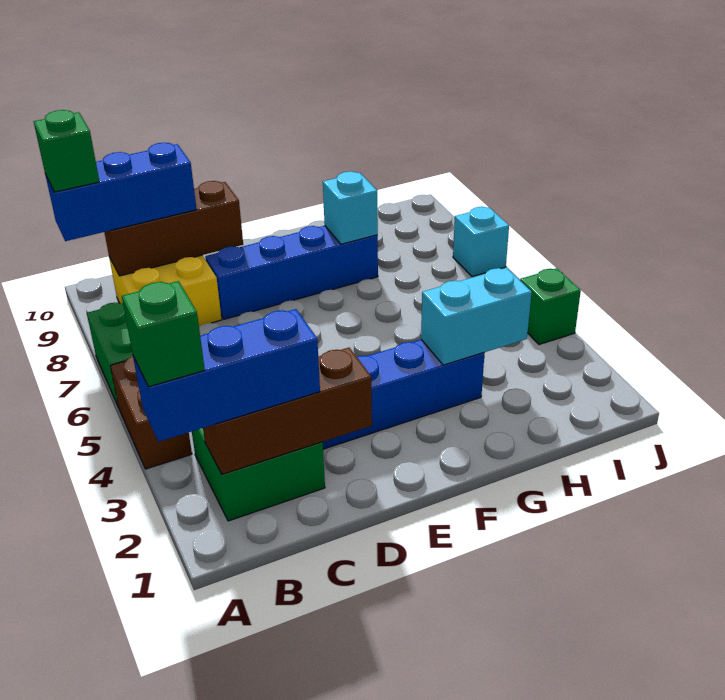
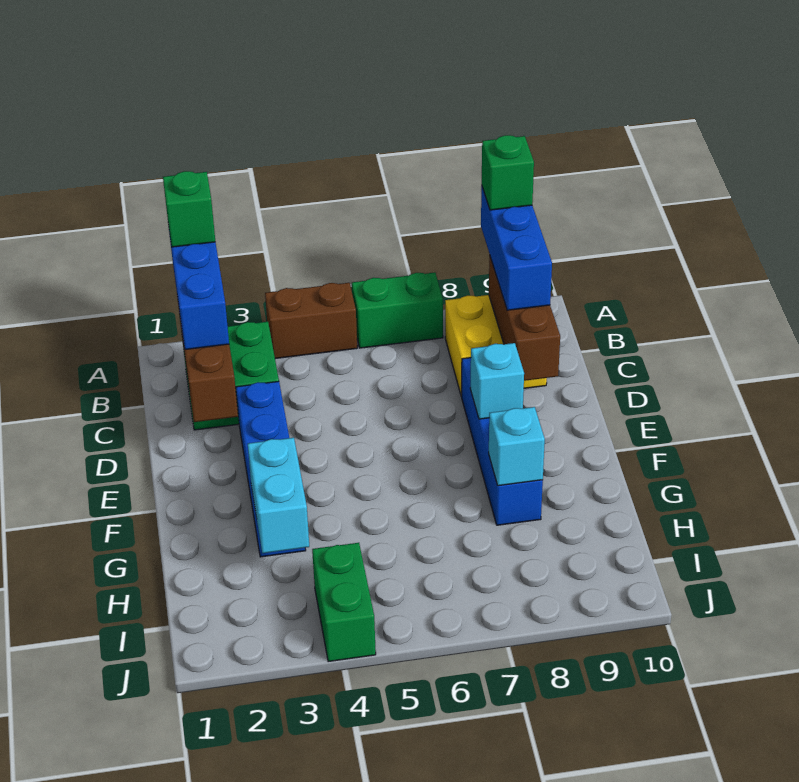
green brick J4 level 1 -> green brick I4:J4 level 1
cyan brick J7 level 1 -> cyan brick E8 level 2

